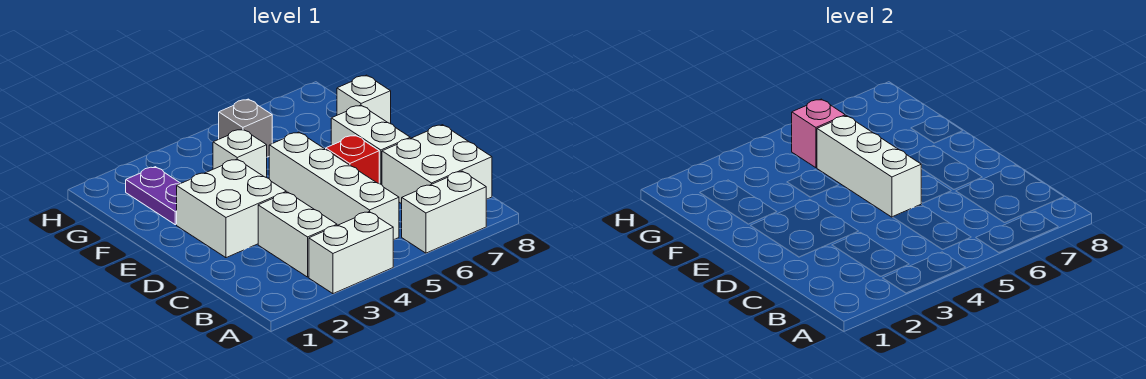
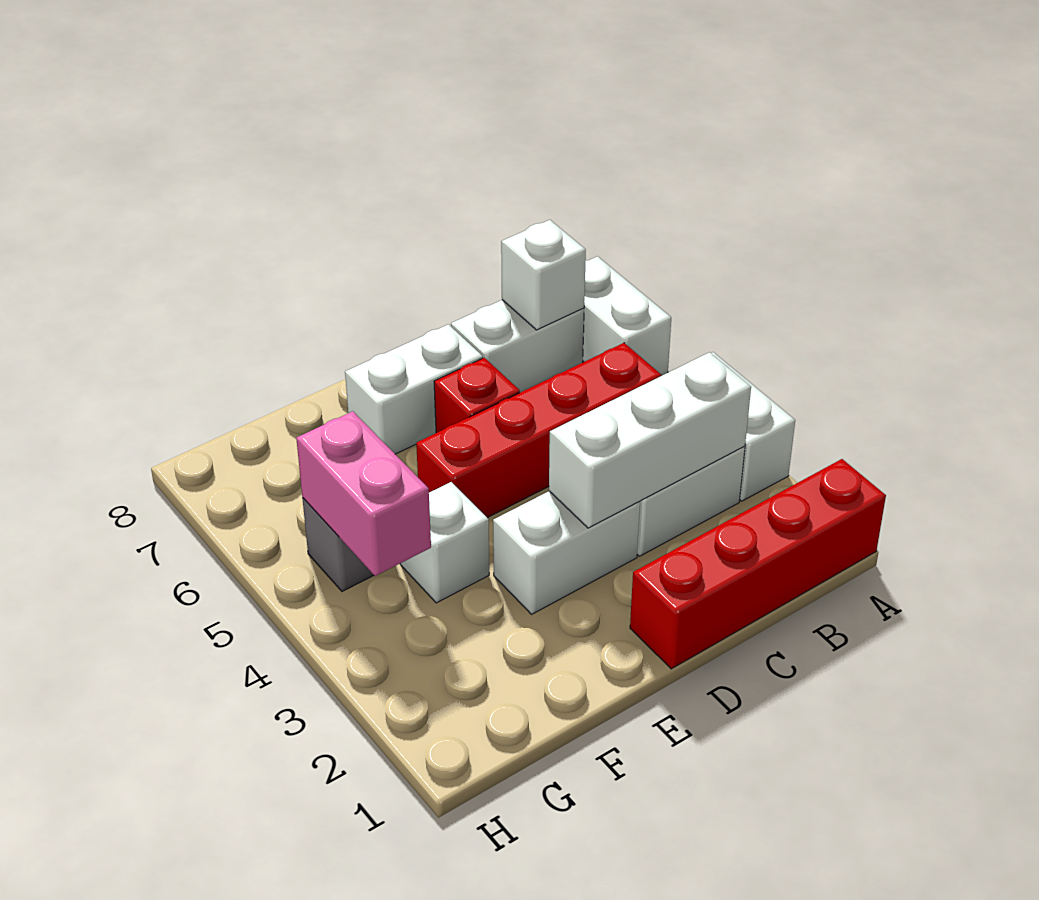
none -> red brick A1:D1 level 1
white brick B5:E5 level 1 -> red brick B5:E5 level 1
white brick B7:C8 level 1 -> white brick B7:C7 level 1
white brick D2:E3 level 1 -> white brick D3:E3 level 1
white brick D5:F5 level 2 -> white brick B3:D3 level 2
purple plate F2:G2 level 1 -> none
white brick F8 level 1 -> white brick B7 level 2
pink brick G5 level 2 -> pink brick G4:G5 level 2

